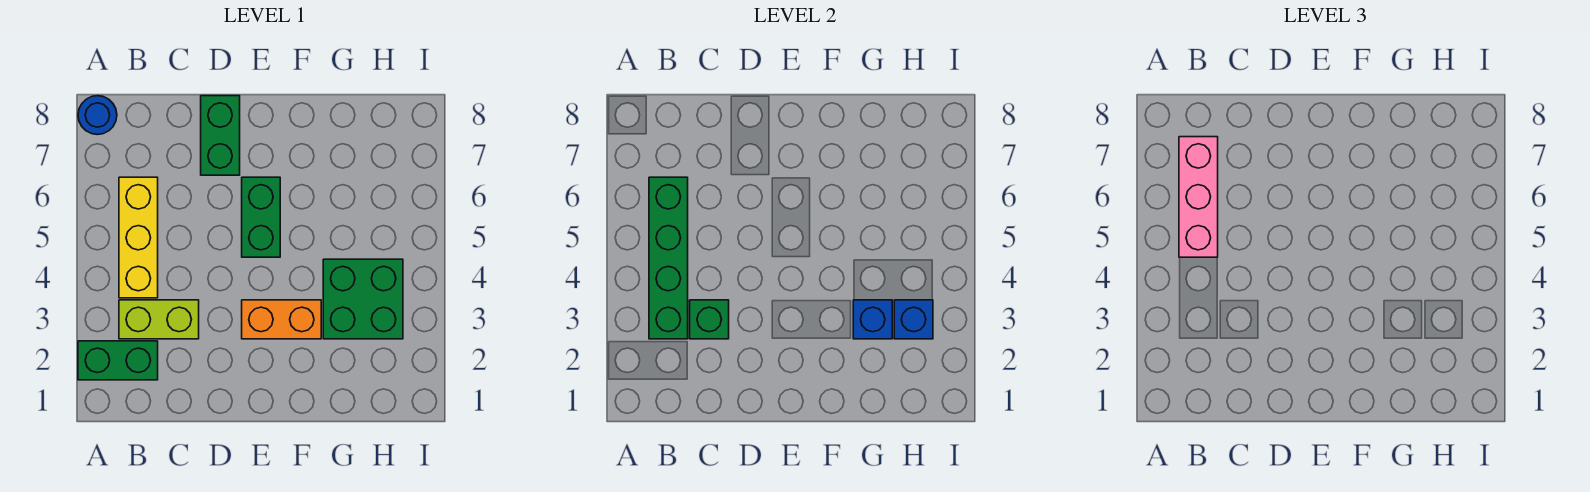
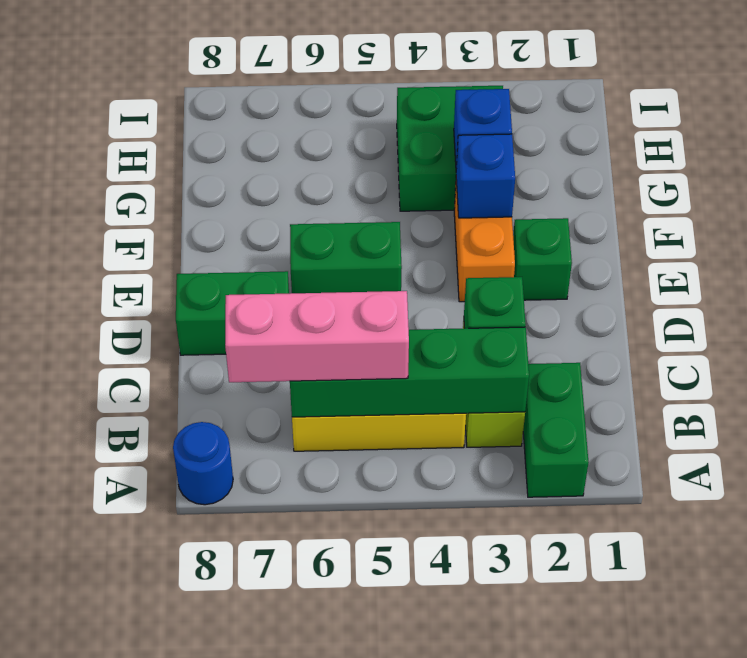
none -> green brick E2 level 1
blue brick H3 level 2 -> blue brick F3 level 2

